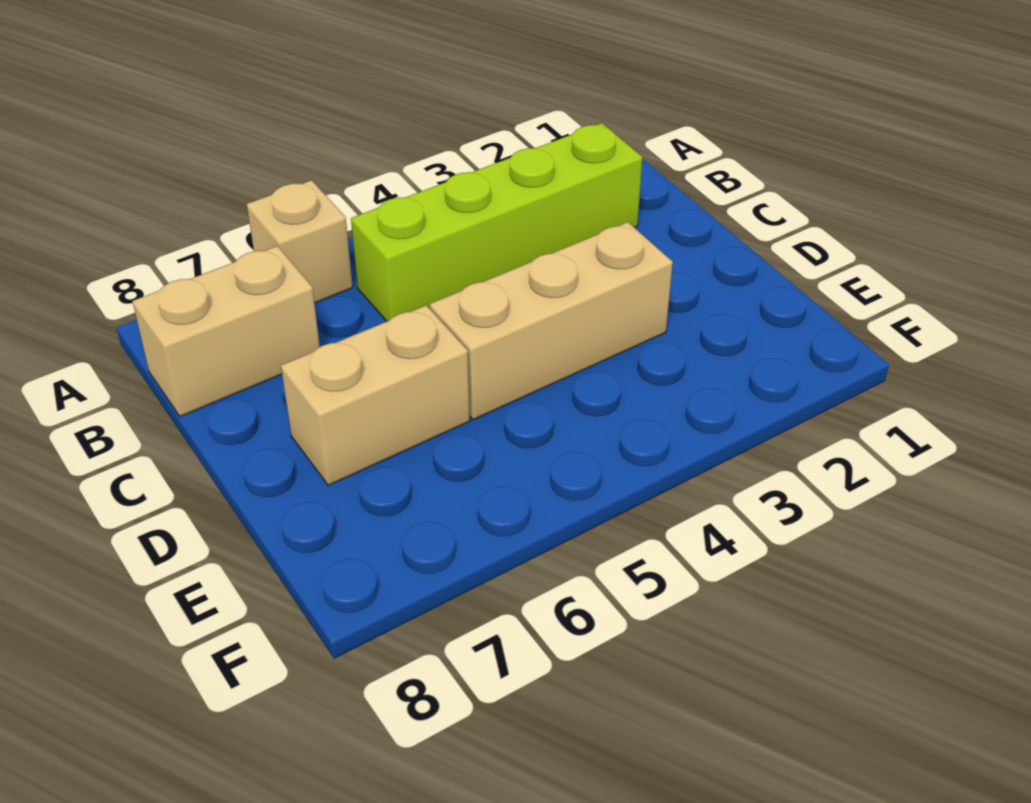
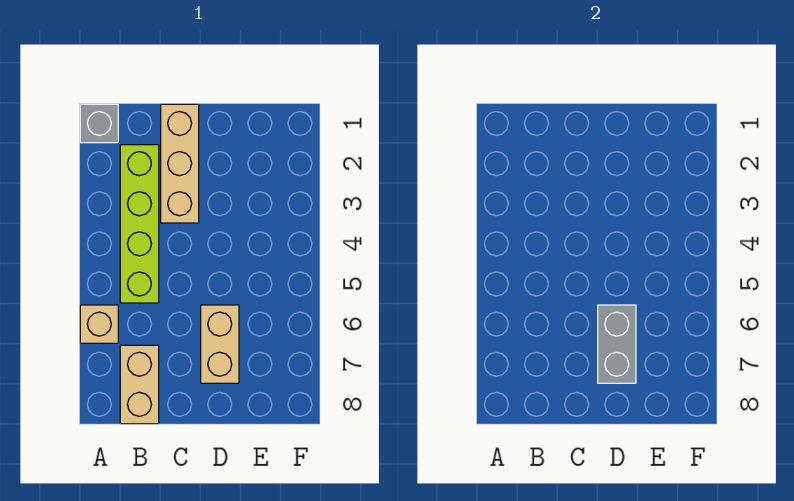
none -> grey brick A1 level 1
tan brick D3:D5 level 1 -> tan brick C1:C3 level 1
none -> grey brick D6:D7 level 2

